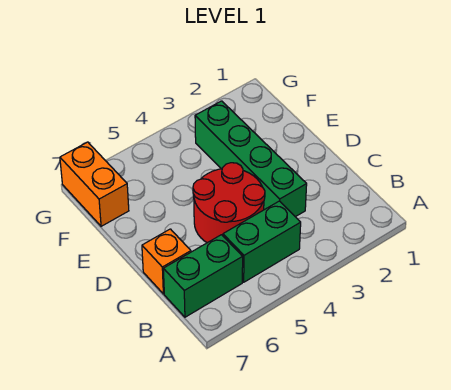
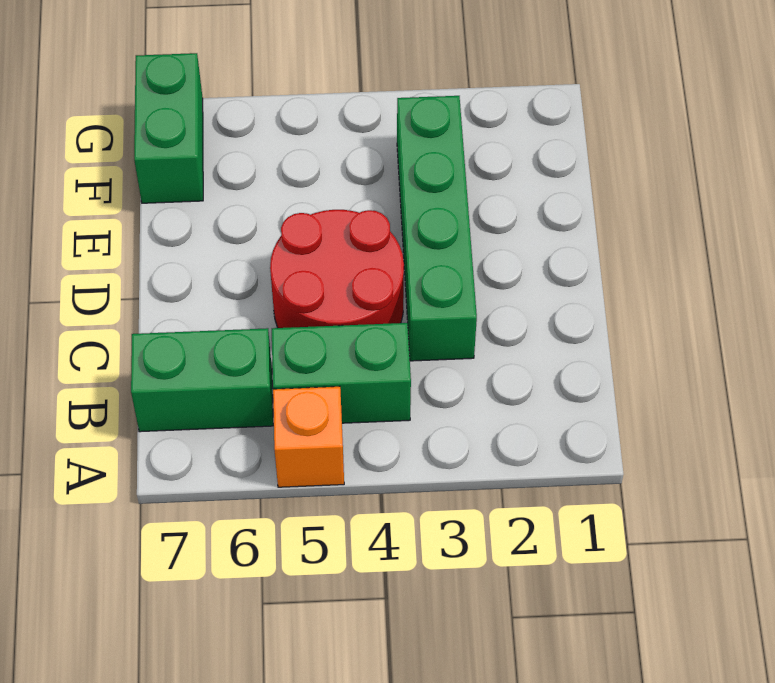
orange brick C7 level 1 -> orange brick A5 level 1
orange brick F7:G7 level 1 -> green brick F7:G7 level 1

